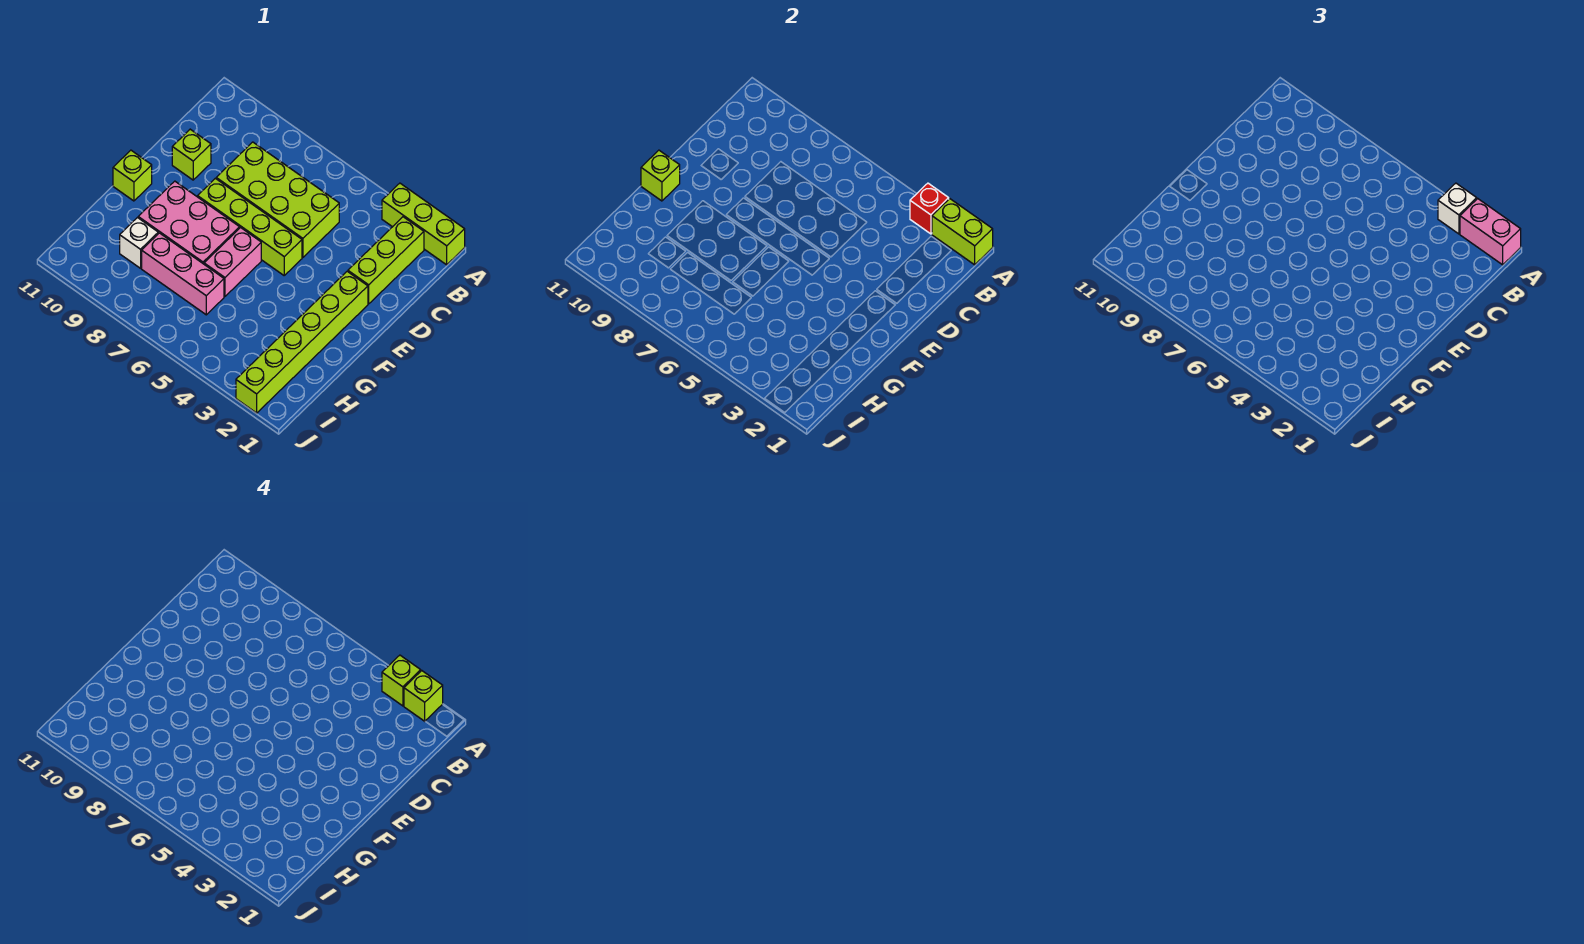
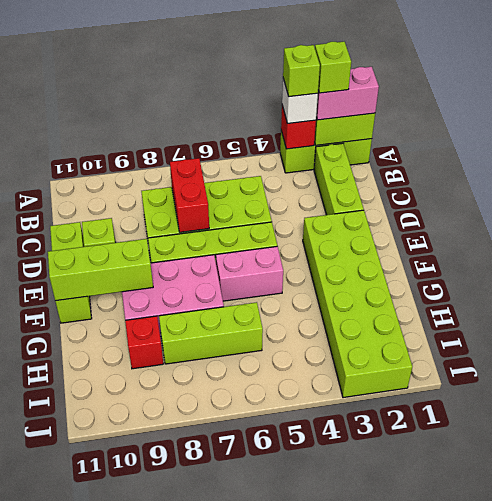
none -> red brick C7:D7 level 2
lime brick E2:J2 level 1 -> lime brick E2:J3 level 1
pink brick F6:G6 level 1 -> pink brick F5:F6 level 1
lime brick F11 level 1 -> lime brick D11:F11 level 1
lime brick F11 level 2 -> lime brick F9:F11 level 2
pink brick H6:H8 level 1 -> lime brick H6:H8 level 1
white brick H9 level 1 -> red brick H9 level 1

